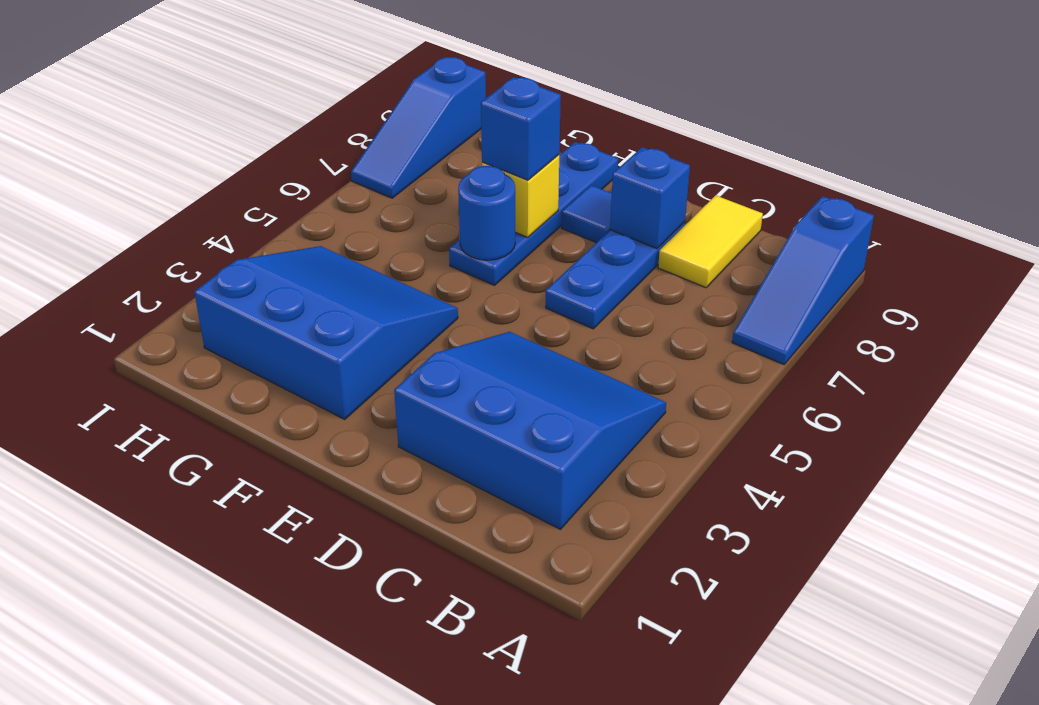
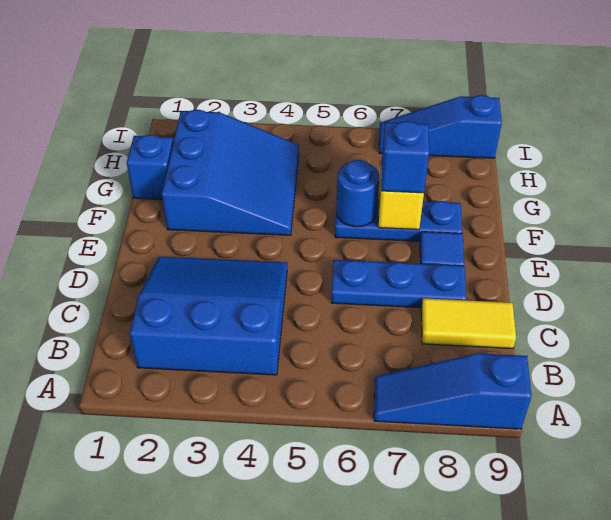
blue slope B2:D4 level 1 top 2 -> blue slope B2:D4 level 1 top B
blue brick D8 level 2 -> blue brick G1 level 1
blue plate F6:F9 level 1 -> blue plate F6:F8 level 1

